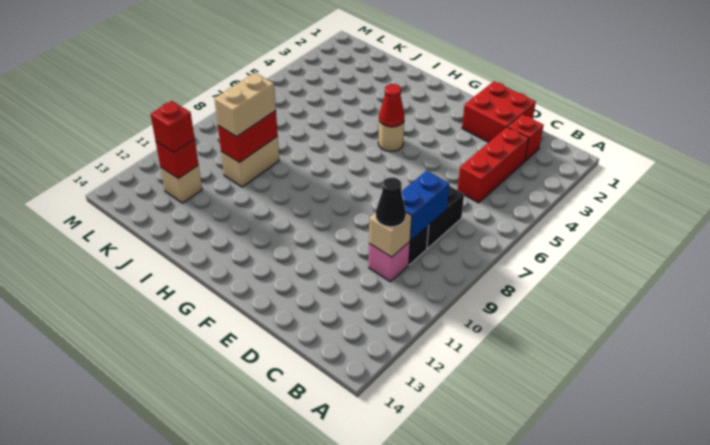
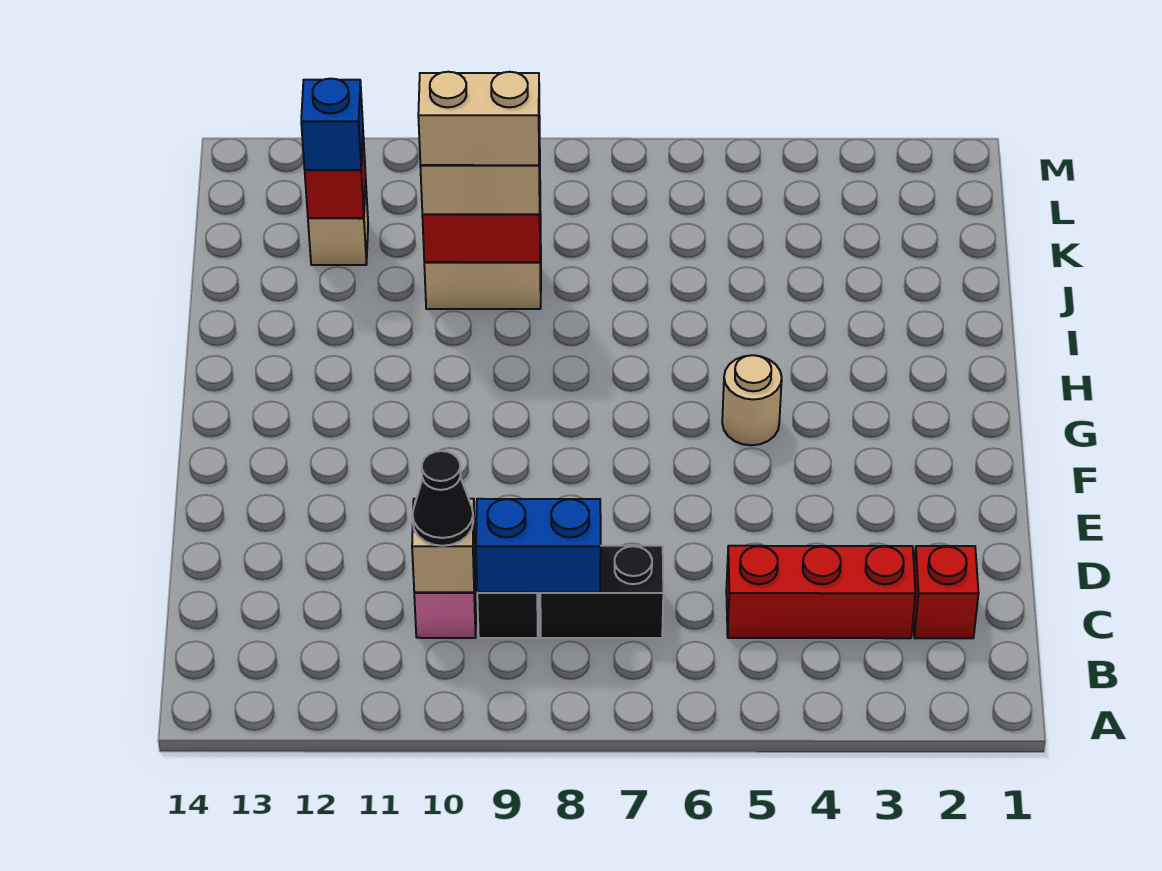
red brick D1:E2 level 1 -> none
red cone G5 level 2 -> none
none -> tan brick J9:J10 level 4
red brick K12 level 3 -> blue brick K12 level 3

